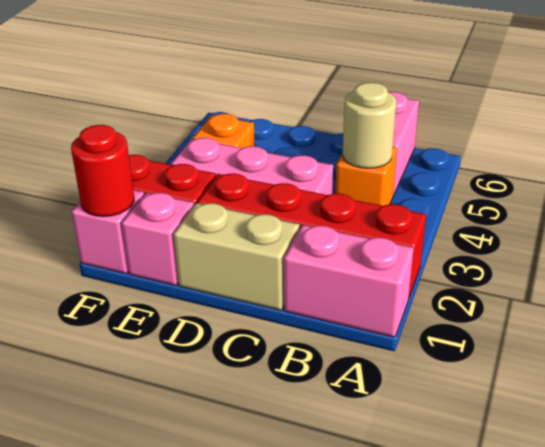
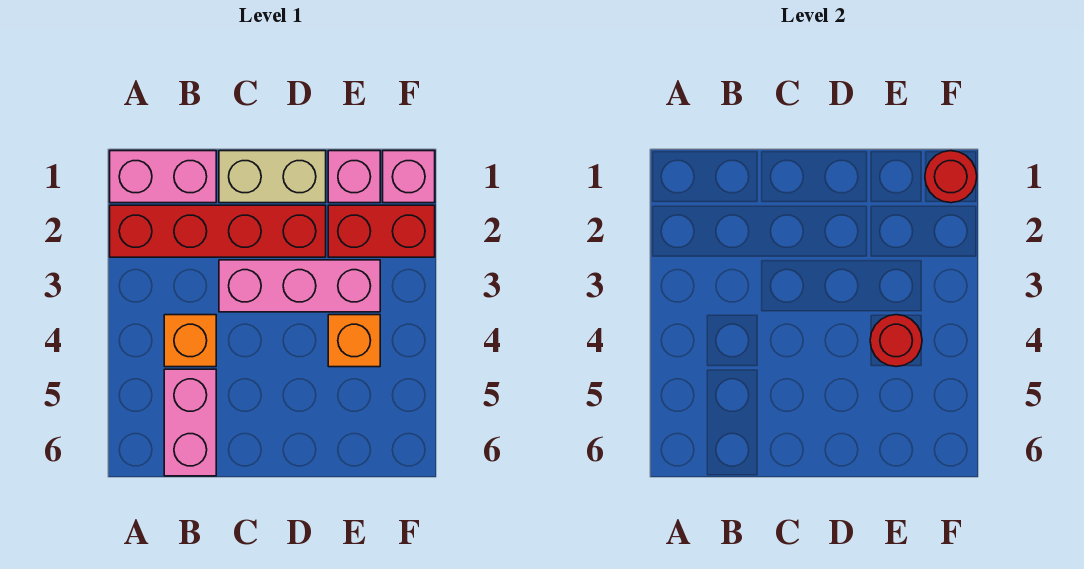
tan round brick B4 level 2 -> none
none -> red round brick E4 level 2

